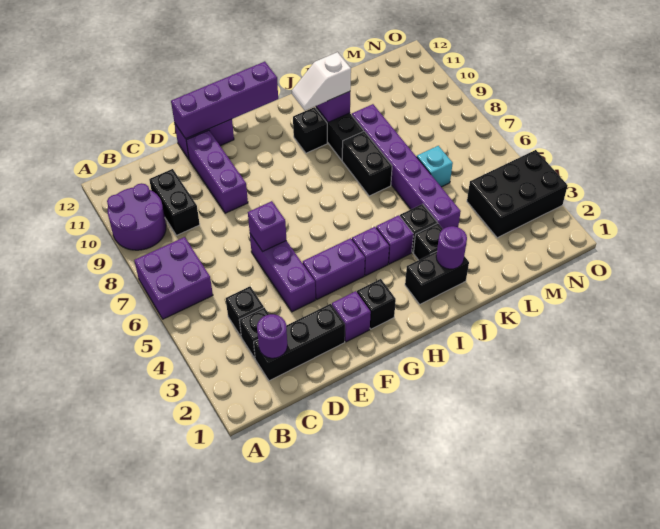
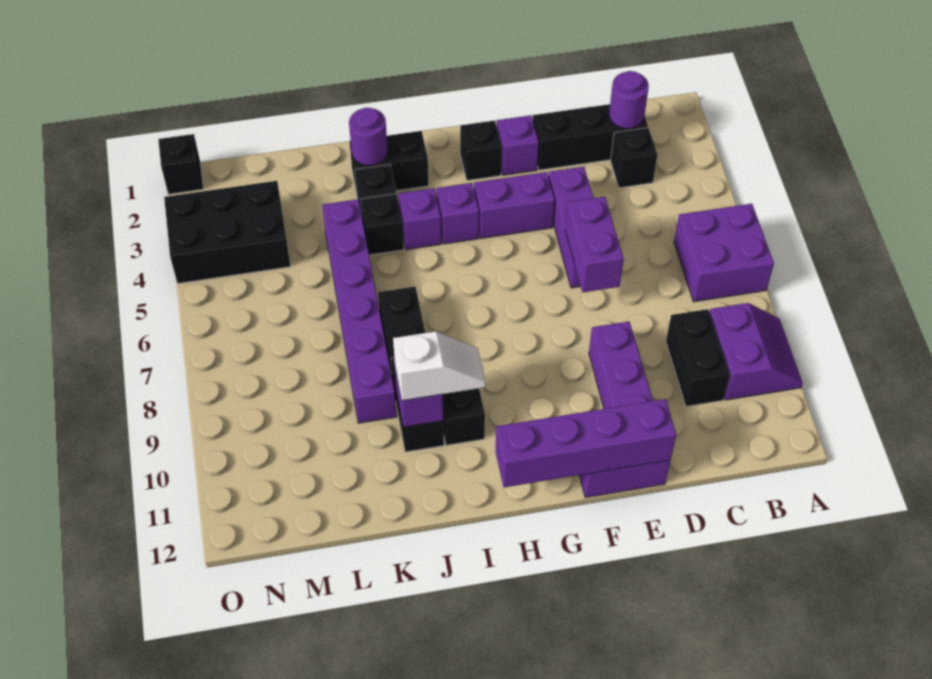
purple round brick A9:B10 level 1 -> purple slope A9:B10 level 1 top B
black brick C4 level 1 -> black brick O1 level 1
purple brick E6 level 2 -> purple brick E6:E7 level 2
cyan brick L6 level 1 -> none

